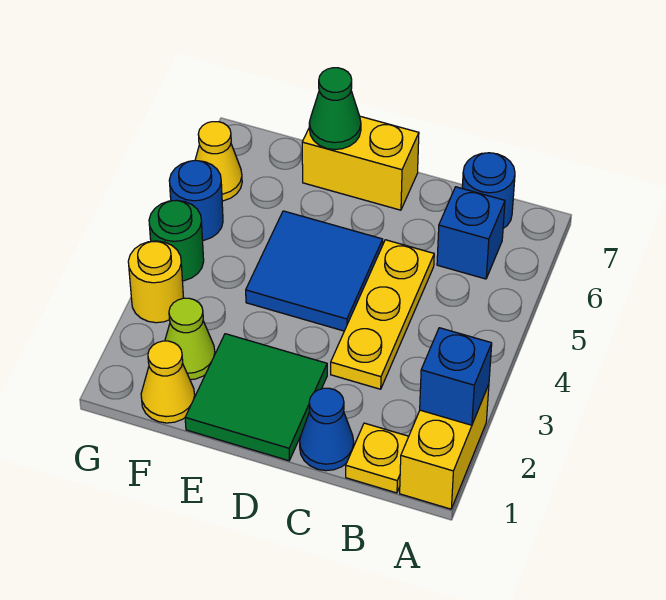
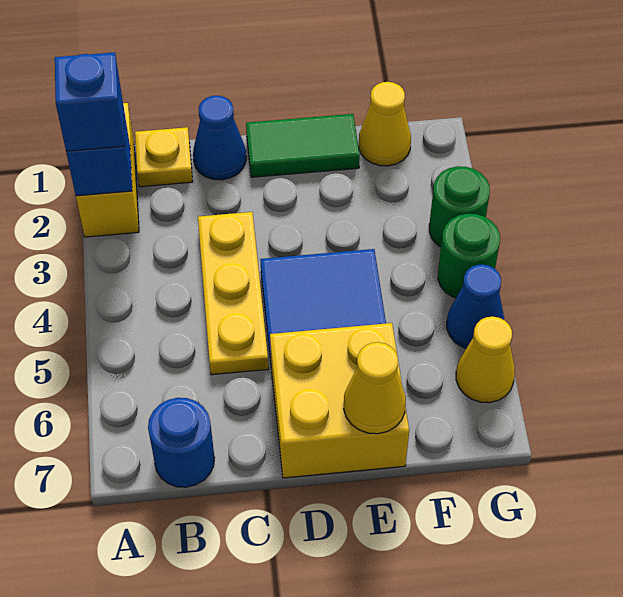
blue brick B6 level 1 -> blue brick A2 level 3
green tile D1:E2 level 1 -> green tile D1:E1 level 1
yellow brick D7:E7 level 1 -> yellow brick D6:E7 level 1
green cone E7 level 2 -> yellow cone E7 level 2
lime cone F2 level 1 -> none
yellow round brick G3 level 1 -> green round brick G3 level 1
blue round brick G5 level 1 -> blue cone G5 level 1

